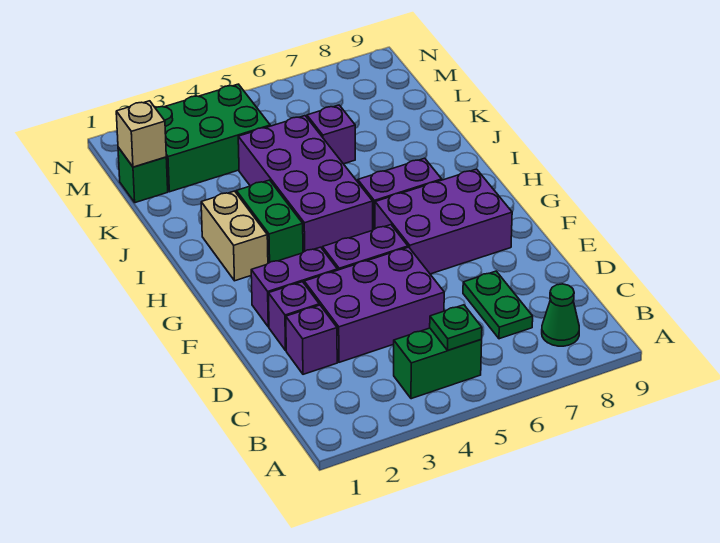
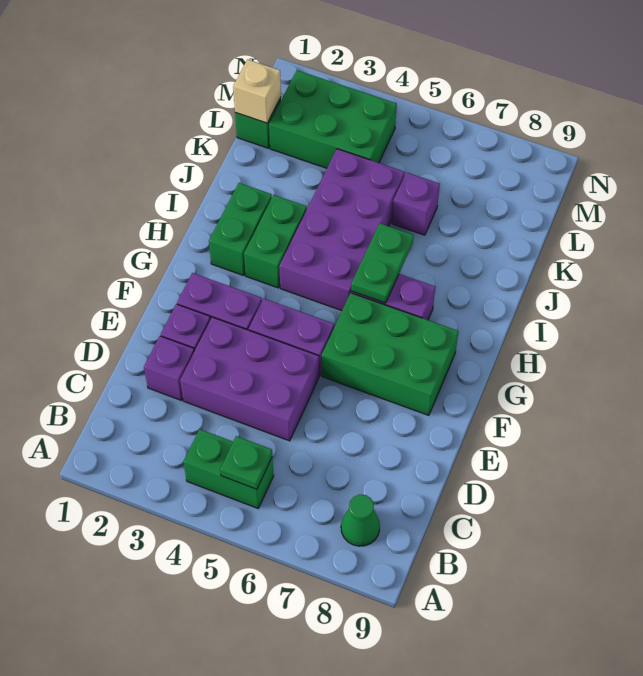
green plate C7:D7 level 1 -> green plate H6:I6 level 2
purple brick F6:G8 level 1 -> green brick F6:G8 level 1
tan brick H2:I2 level 1 -> green brick H2:I2 level 1

